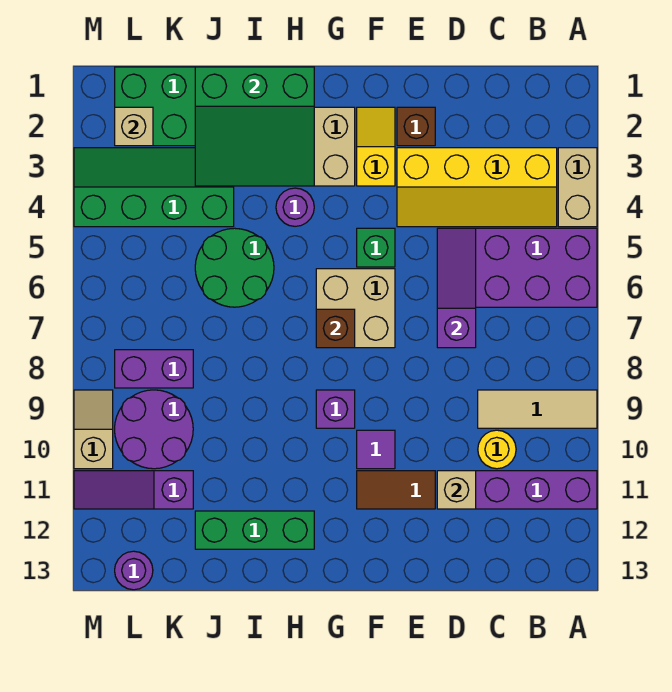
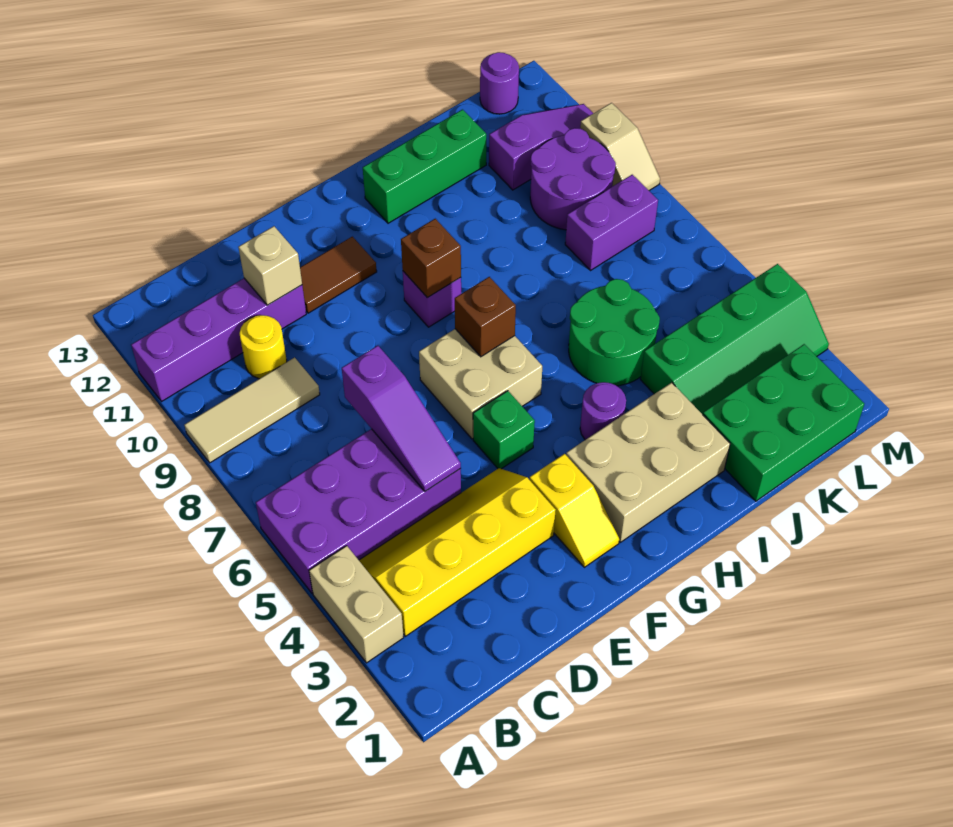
brown brick E2 level 1 -> brown brick G9 level 2
purple tile F10 level 1 -> none
green slope H1:J3 level 2 top 1 -> none
tan brick L2 level 2 -> none

